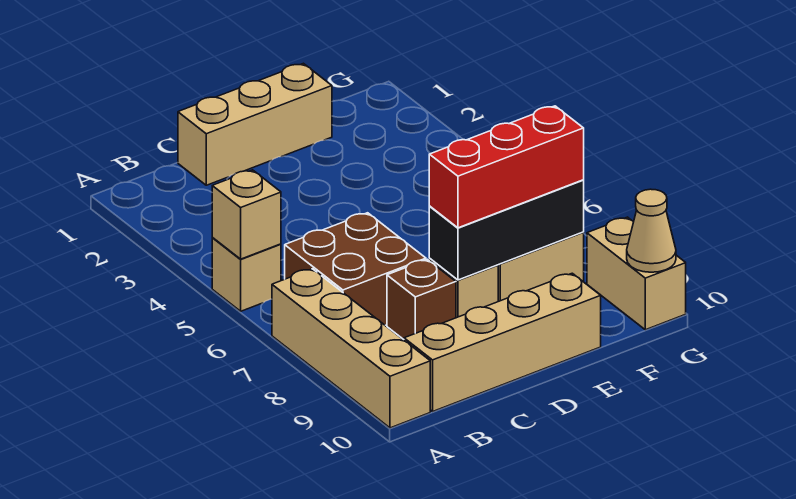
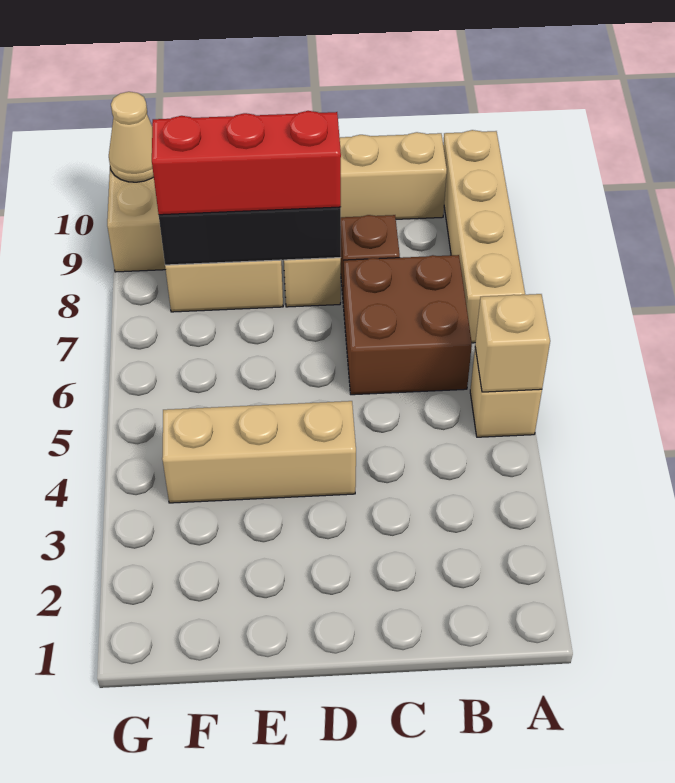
tan brick C1:E1 level 1 -> tan brick D4:F4 level 1

